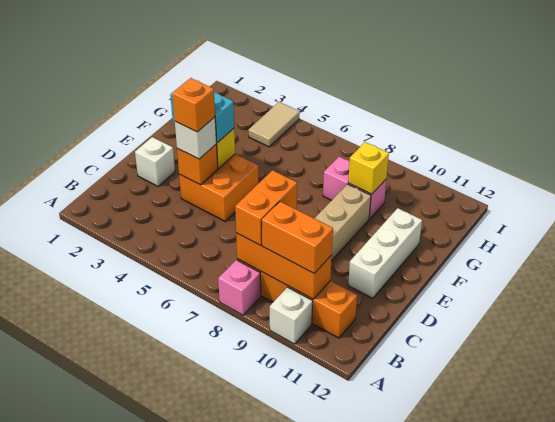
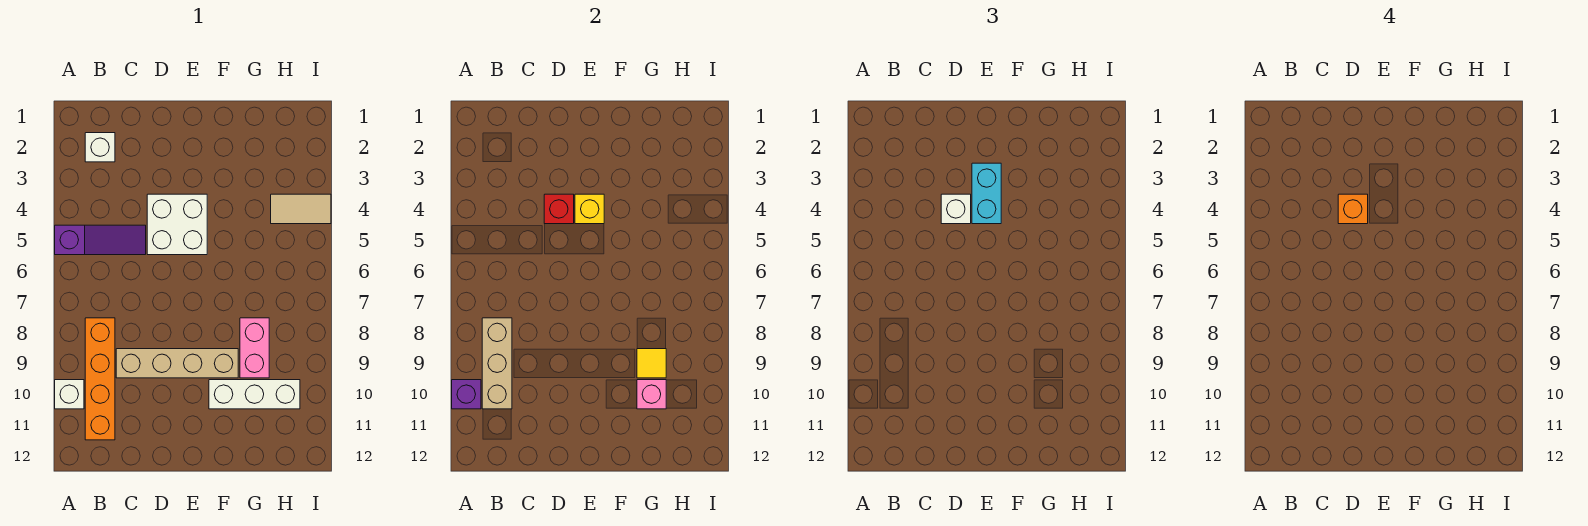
none -> purple slope A5:C5 level 1 top A
pink brick A8 level 1 -> pink brick G10 level 2
none -> purple brick A10 level 2
orange brick B8:B10 level 2 -> tan brick B8:B10 level 2
orange brick B8:C8 level 3 -> none
orange brick B9:B10 level 3 -> none
white brick D2 level 1 -> white brick B2 level 1
orange brick D4:E5 level 1 -> white brick D4:E5 level 1
orange brick D4 level 2 -> red brick D4 level 2
white brick D11:F11 level 1 -> white brick F10:H10 level 1
yellow brick G9 level 2 -> yellow tile G9 level 2

